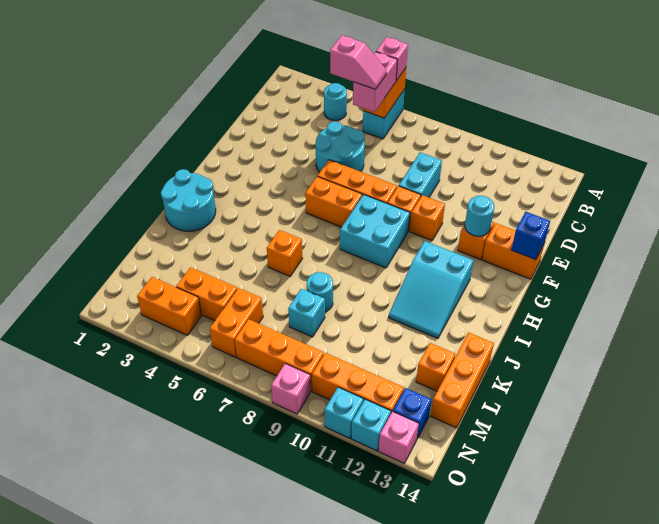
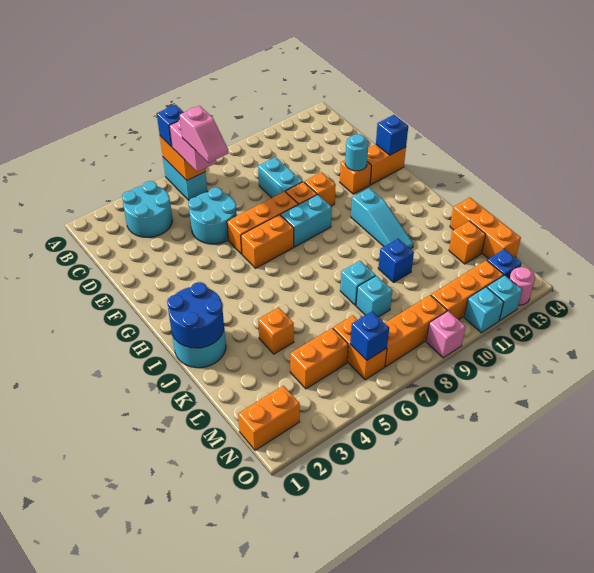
pink brick A6 level 3 -> blue brick A6 level 3
cyan round brick B4 level 1 -> cyan round brick B3:C4 level 1
pink slope C5:C6 level 4 top 5 -> pink slope C6:D6 level 4 top C
cyan brick G8:H9 level 1 -> cyan brick G8:G9 level 1
cyan slope H11:J12 level 1 top H -> cyan slope H11:J11 level 1 top H
none -> blue round brick I1:J2 level 2
orange brick J6 level 1 -> orange brick K4 level 1
cyan round brick K8 level 1 -> cyan brick K8 level 1
none -> blue brick K10 level 1
orange brick N3:N4 level 1 -> orange brick N1:N2 level 1
none -> blue brick N6 level 2
pink brick O13 level 1 -> pink round brick O13 level 1

